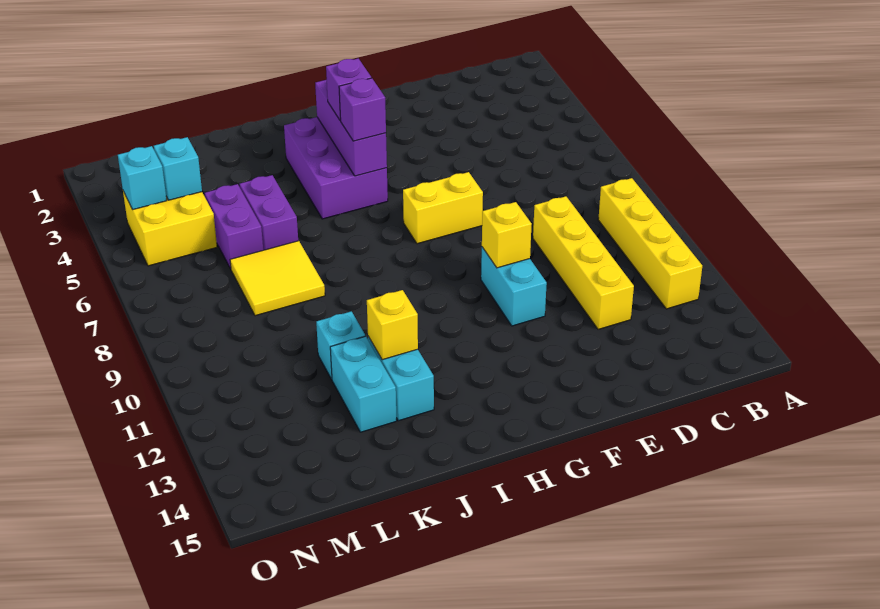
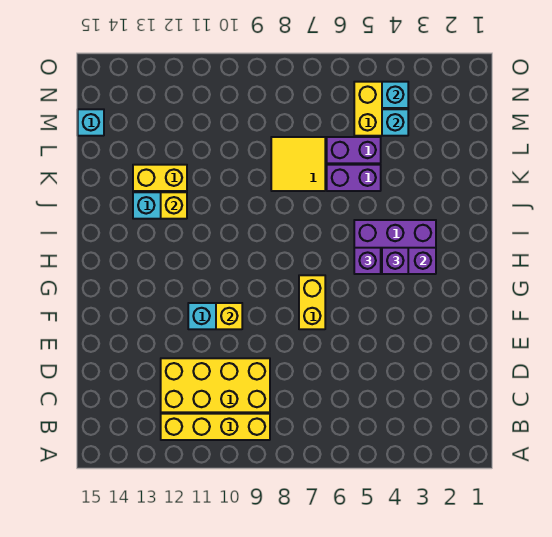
yellow brick D9:D12 level 1 -> yellow brick C9:D12 level 1
cyan brick K11 level 1 -> cyan brick M15 level 1
cyan brick K12:K13 level 1 -> yellow brick K12:K13 level 1

